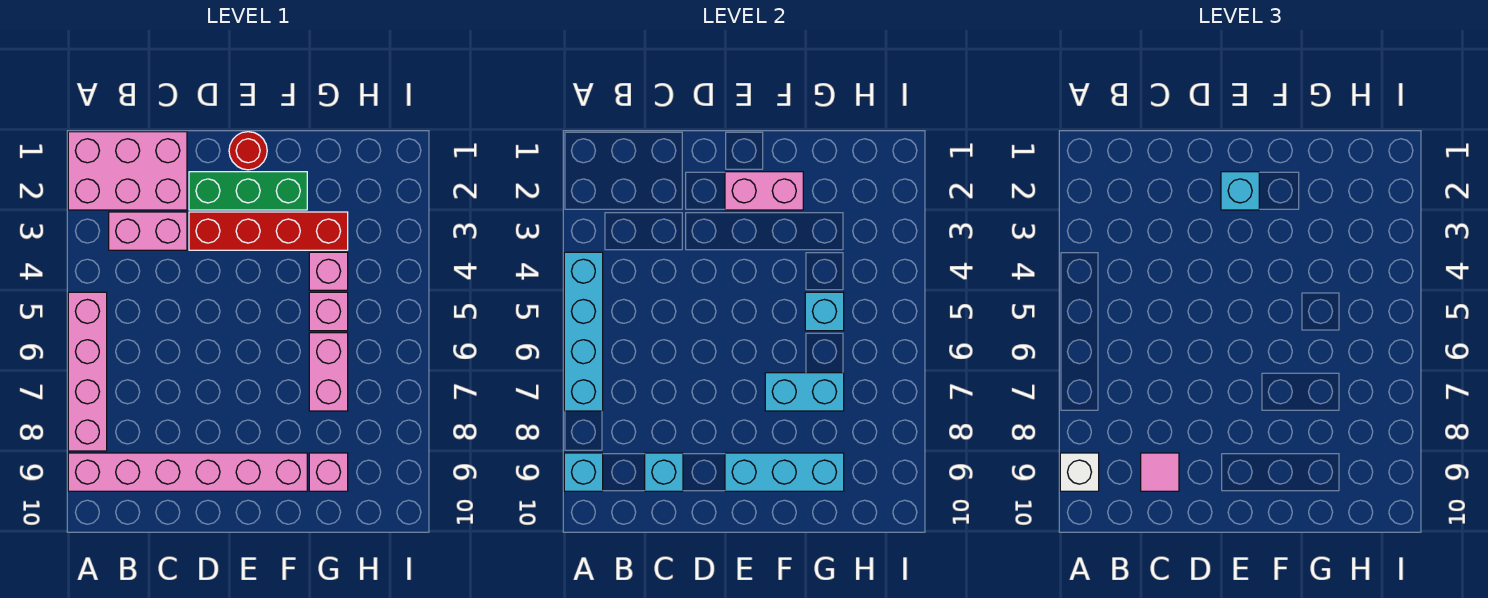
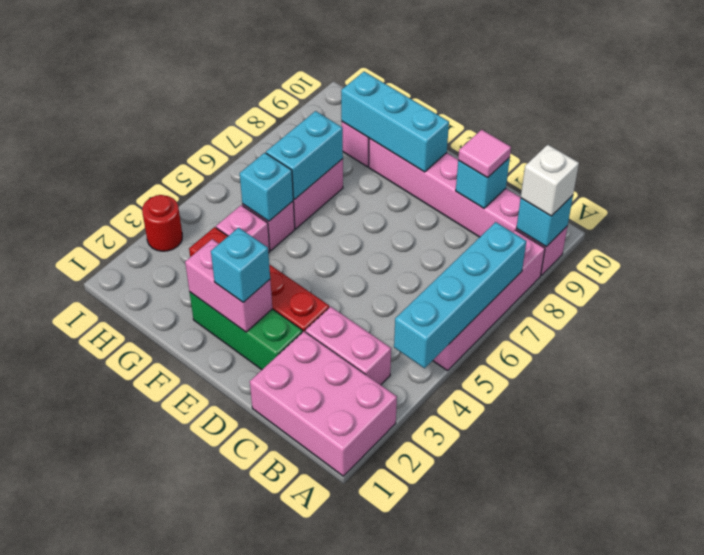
red round brick E1 level 1 -> red round brick I3 level 1
cyan brick F7:G7 level 2 -> cyan brick G6:G7 level 2

